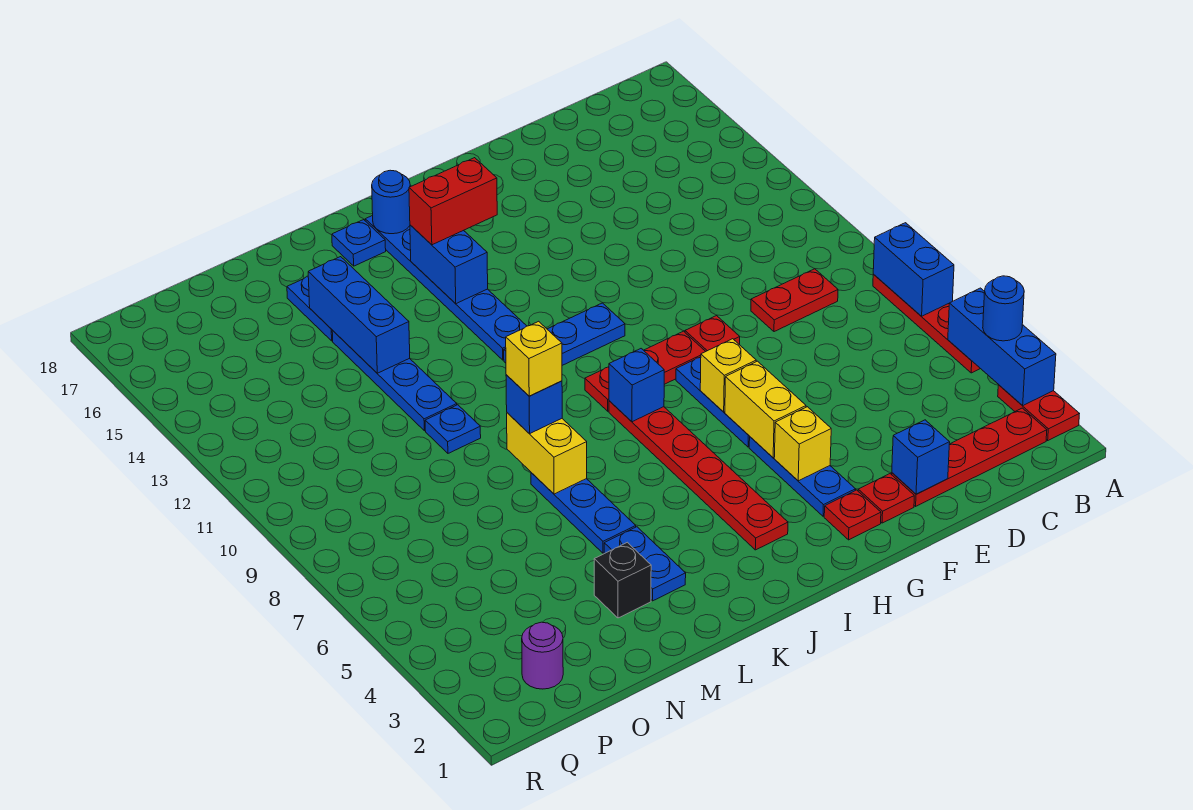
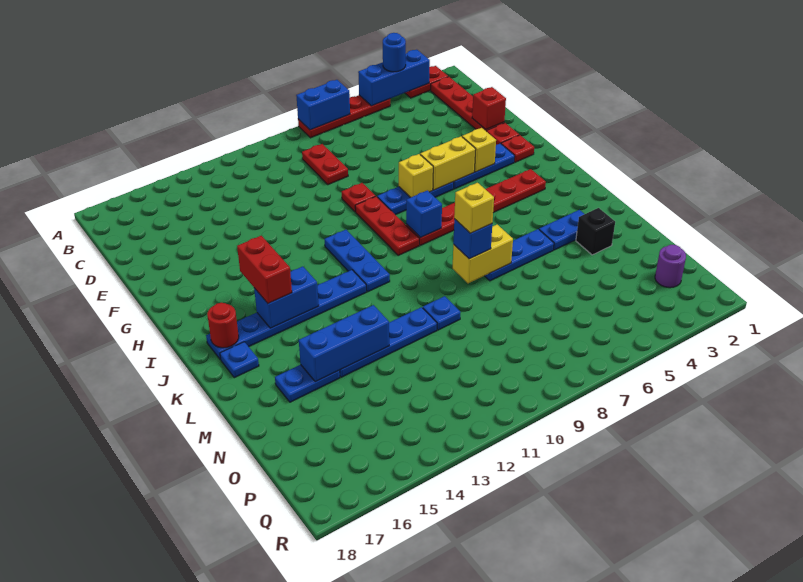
blue brick E2 level 2 -> red brick E2 level 2
blue round brick J17 level 2 -> red round brick J17 level 2

